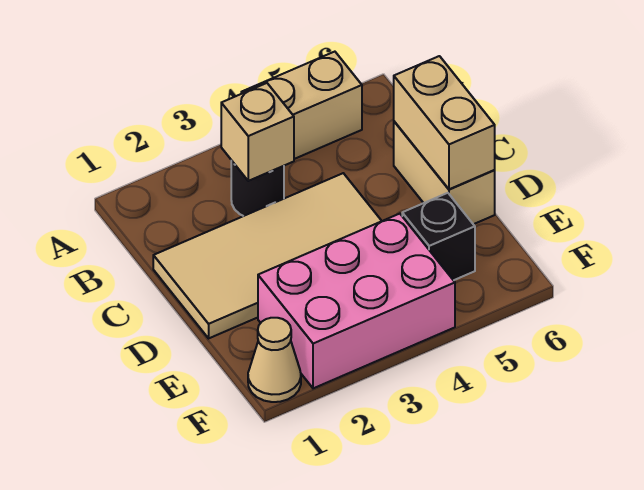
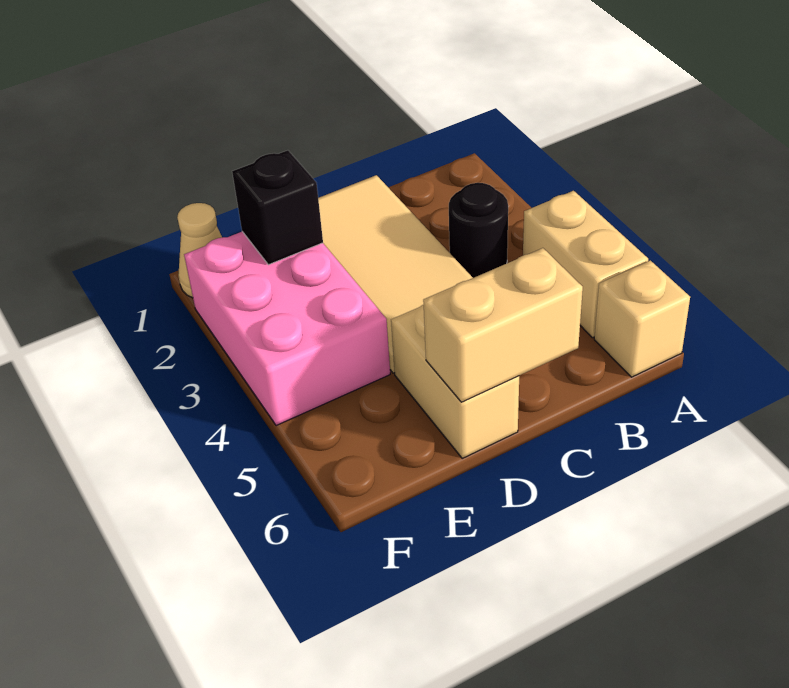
tan brick B3 level 2 -> tan brick A6 level 1
tan brick C6:D6 level 1 -> tan brick D5:D6 level 1
black brick E5 level 1 -> black brick E2 level 2

